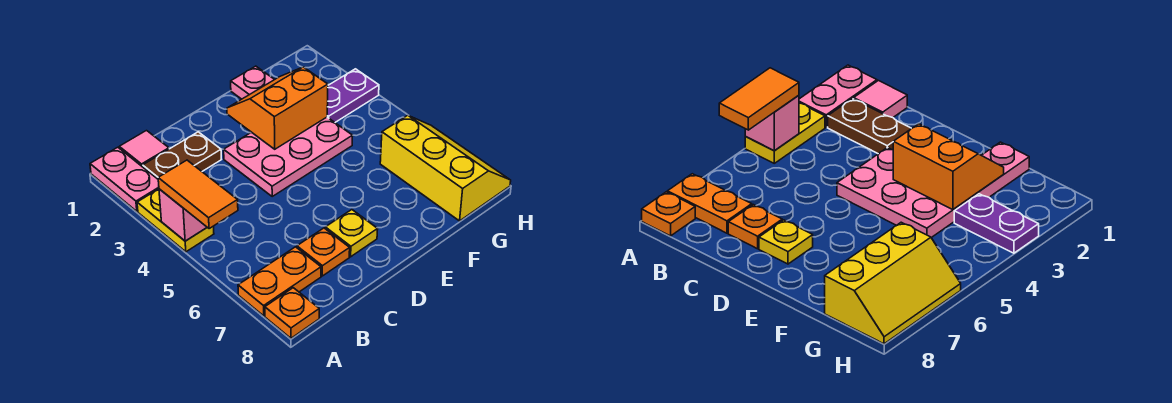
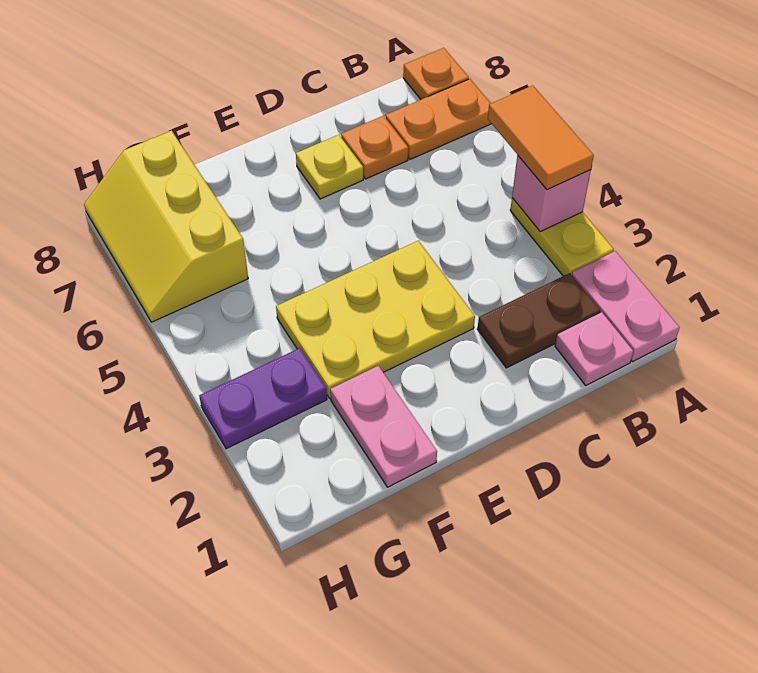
pink tile B1 level 1 -> pink plate B1 level 1
pink plate D3:F4 level 1 -> yellow plate D3:F4 level 1
orange slope E2:F3 level 2 top 3 -> none

